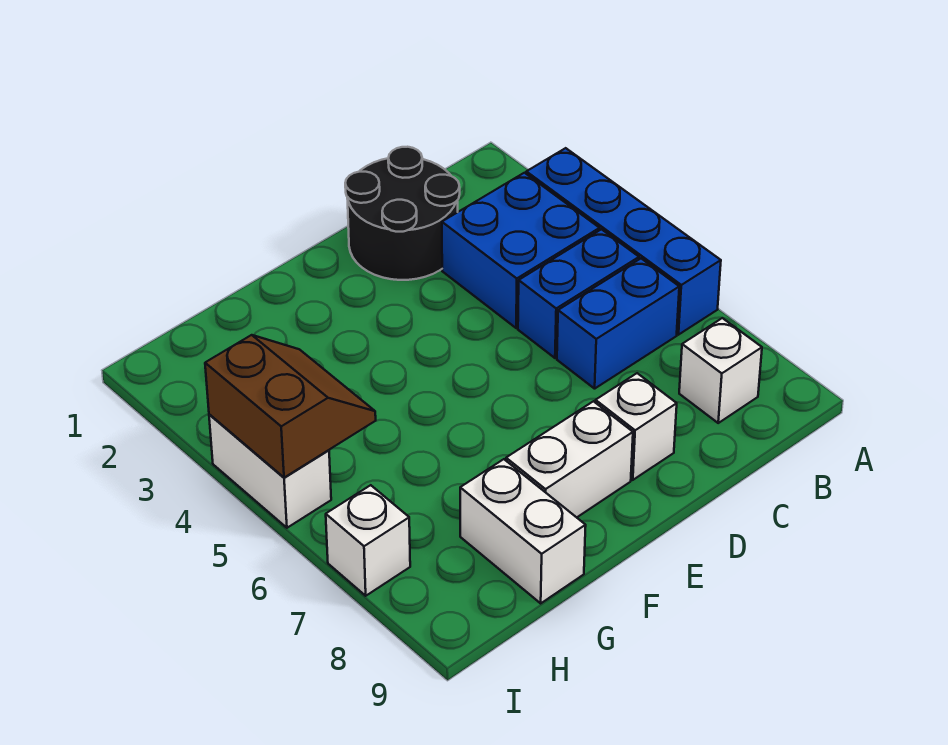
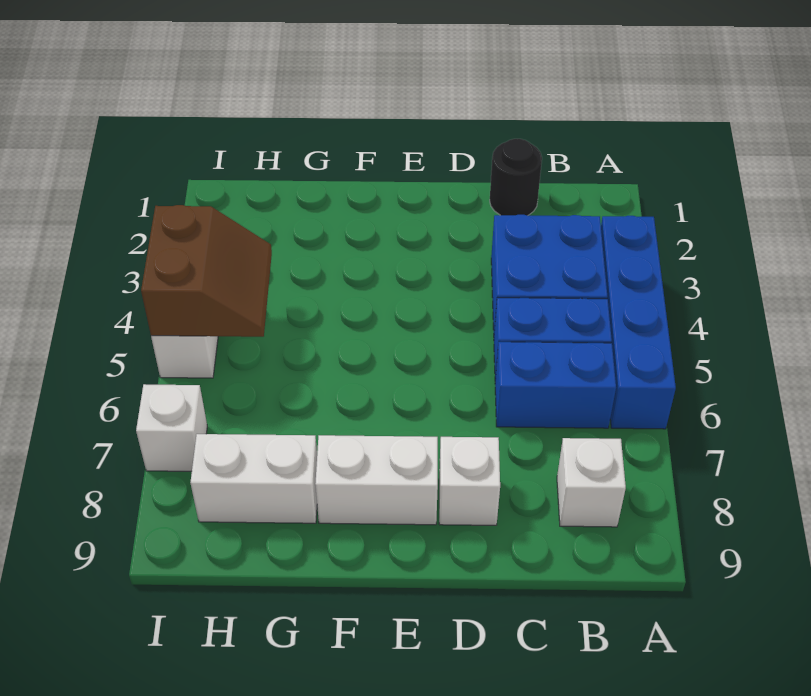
black round brick C1:D2 level 1 -> black round brick C1 level 1
white brick G8:G9 level 1 -> white brick G8:H8 level 1

